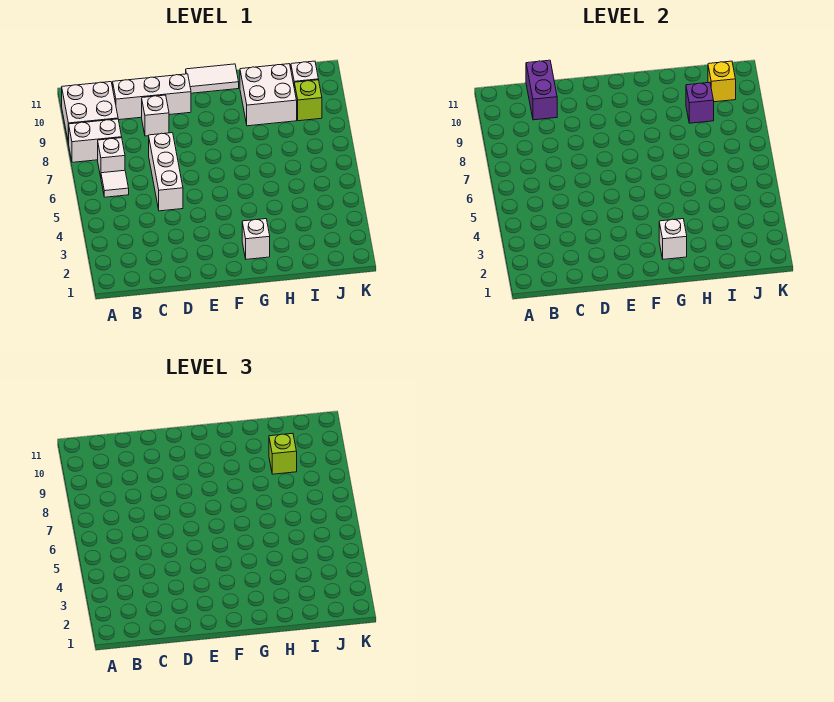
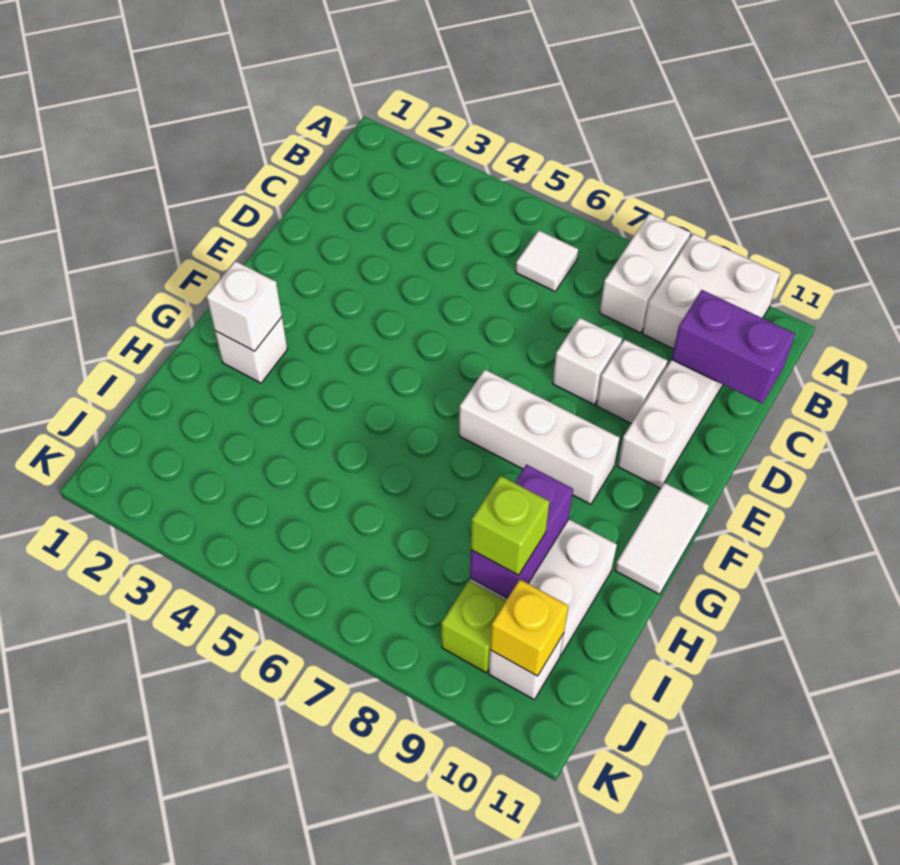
white brick B7 level 1 -> white brick D8 level 1
white brick D5:D7 level 1 -> white brick F7:F9 level 1
purple brick I9 level 2 -> purple brick H9:I9 level 2

